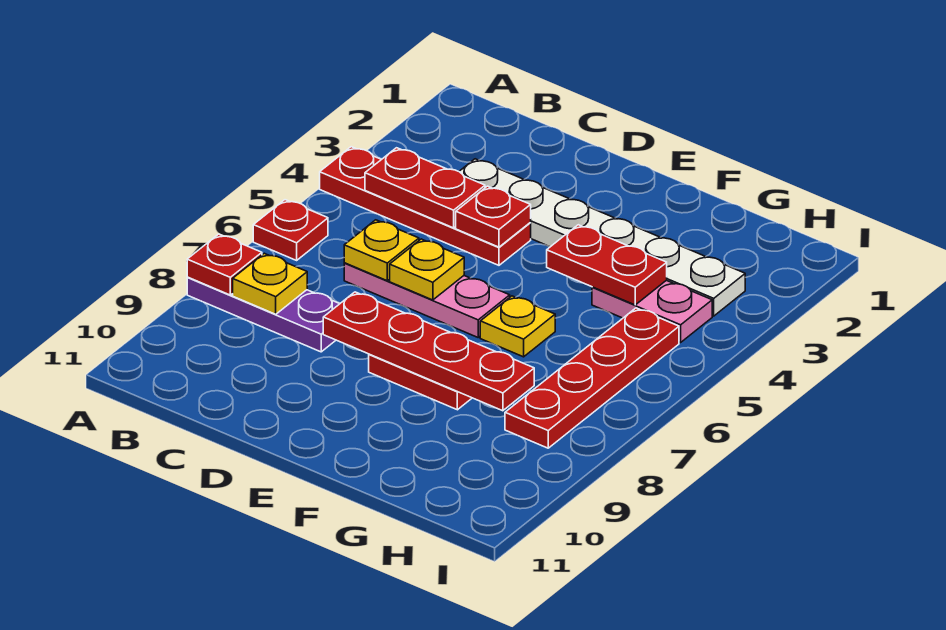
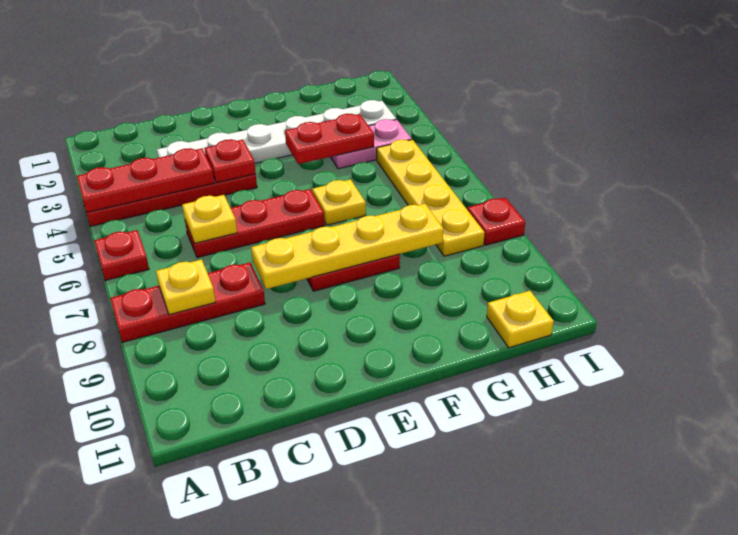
purple plate A8:C8 level 1 -> red plate A8:C8 level 1
red plate A8 level 2 -> red plate I8 level 1
red plate B4:C4 level 2 -> red plate A4:C4 level 2
pink plate C6:E6 level 1 -> red plate C6:E6 level 1
yellow plate D6 level 2 -> yellow plate H11 level 1
red plate D8:G8 level 2 -> yellow plate D8:G8 level 2
red plate H5:H8 level 1 -> yellow plate H5:H8 level 1

